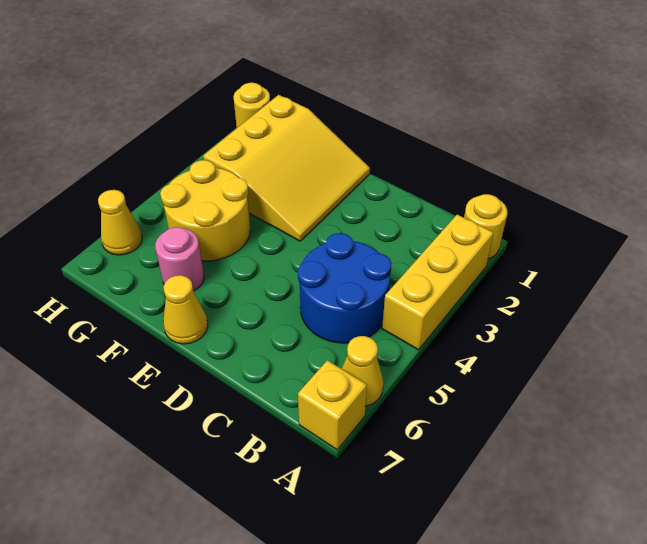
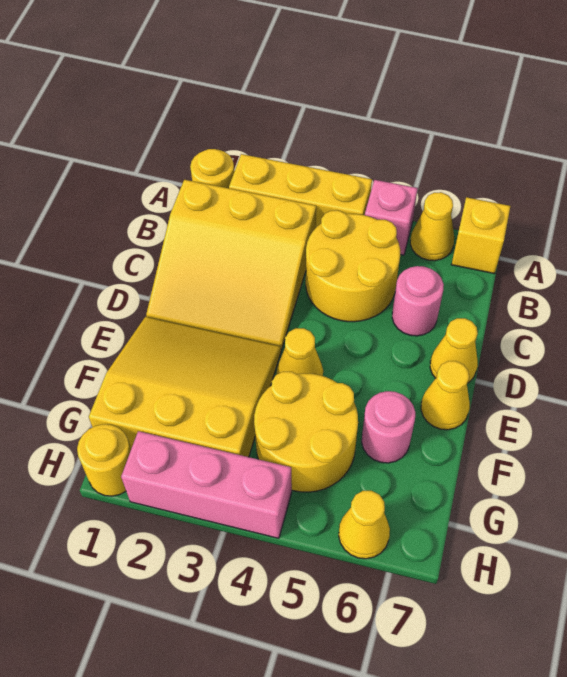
none -> pink brick A5 level 1
none -> yellow slope B1:D3 level 1 top B
blue round brick B4:C5 level 1 -> yellow round brick B4:C5 level 1
none -> pink round brick C6 level 1
none -> yellow cone D7 level 1
none -> yellow cone E4 level 1
none -> pink brick H2:H4 level 1

